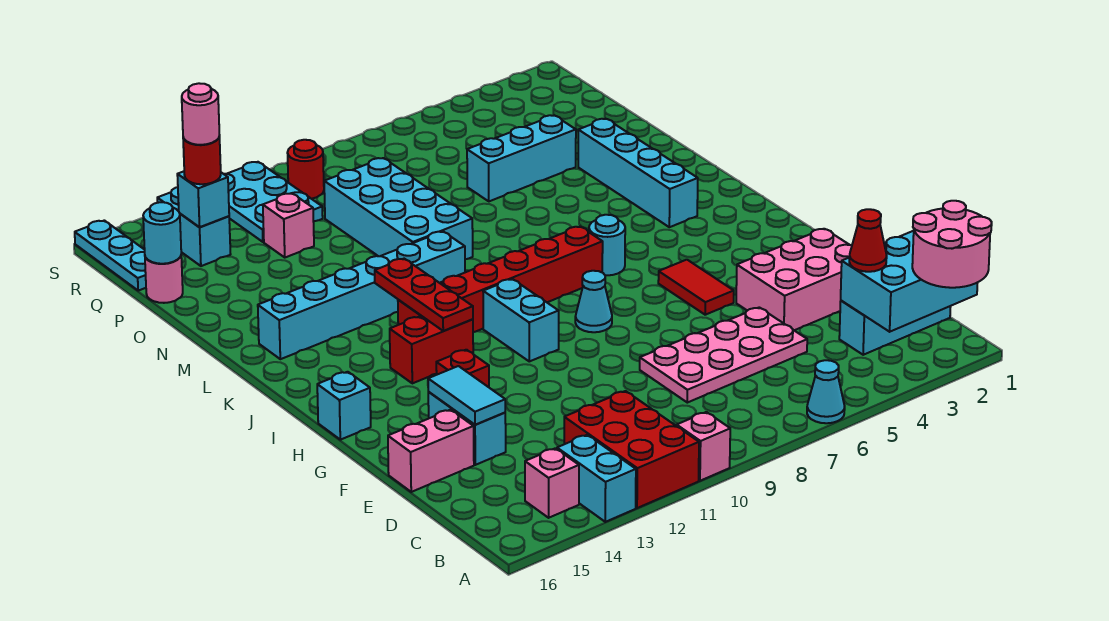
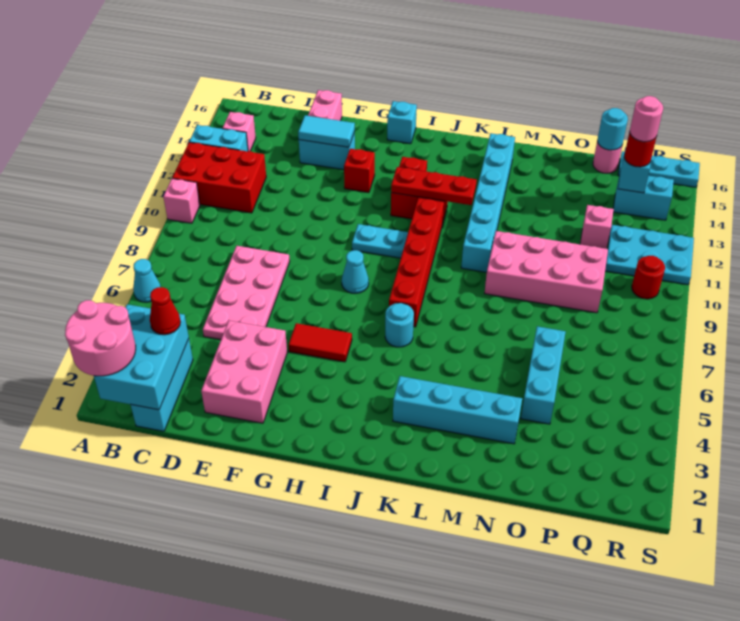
cyan brick H10:I10 level 1 -> cyan plate H10:I10 level 1
cyan brick M9:P10 level 1 -> pink brick M9:P10 level 1

